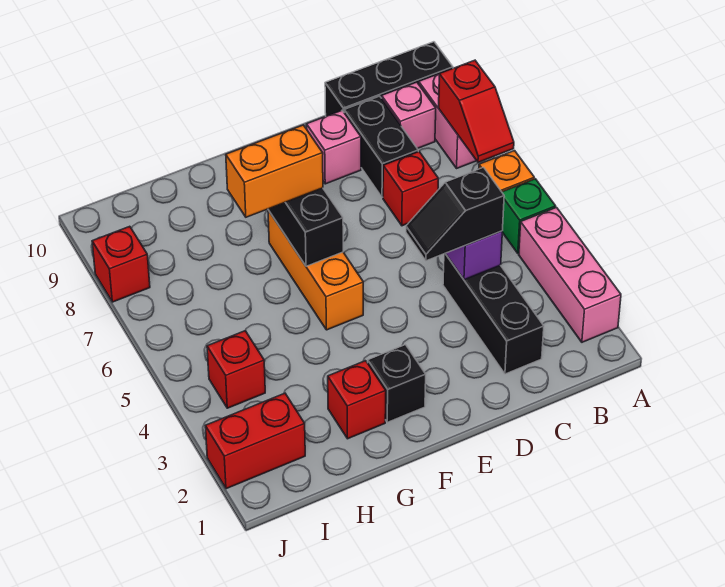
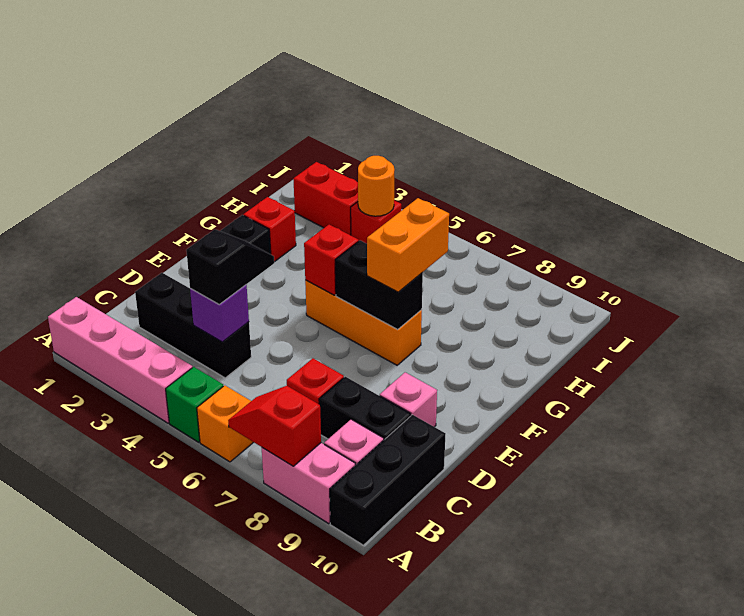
pink brick A2:A4 level 1 -> pink brick A1:A4 level 1
red brick I2:J2 level 1 -> red brick I2:I3 level 1
none -> orange round brick I4 level 2
red brick J8 level 1 -> red brick F5 level 2

